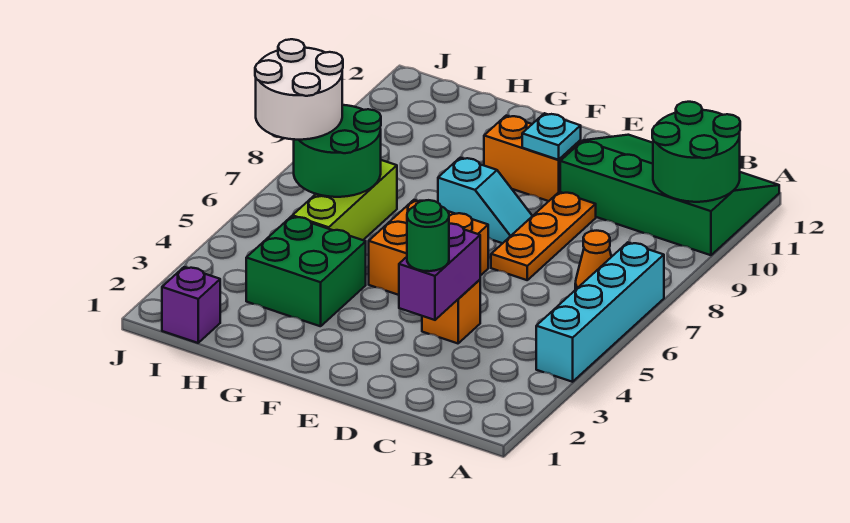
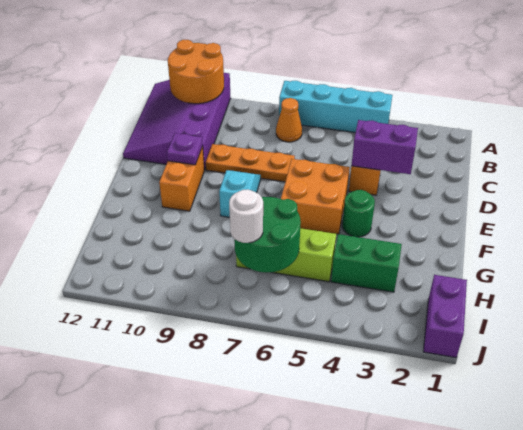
green slope A10:D12 level 1 top 10 -> purple slope A10:D12 level 1 top 10
green round brick A10:B11 level 2 -> orange round brick A10:B11 level 2
green round brick D3 level 3 -> green round brick F4 level 1
cyan plate E10 level 2 -> purple plate E10 level 2
green brick G3:H4 level 1 -> green brick H3:H4 level 1
purple brick I1 level 1 -> purple brick I1:J1 level 1
white round brick I6:J7 level 3 -> white round brick I7 level 3

